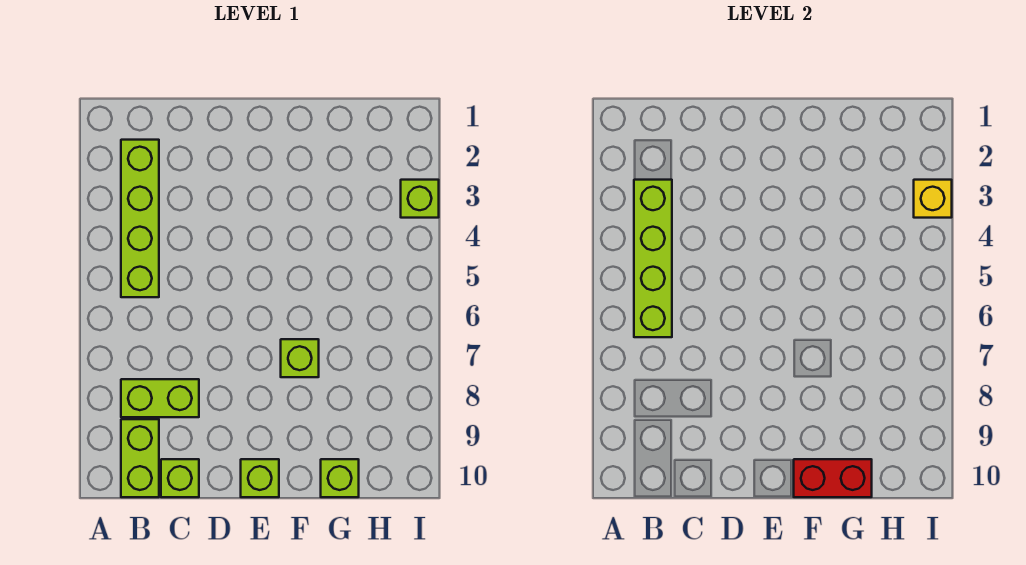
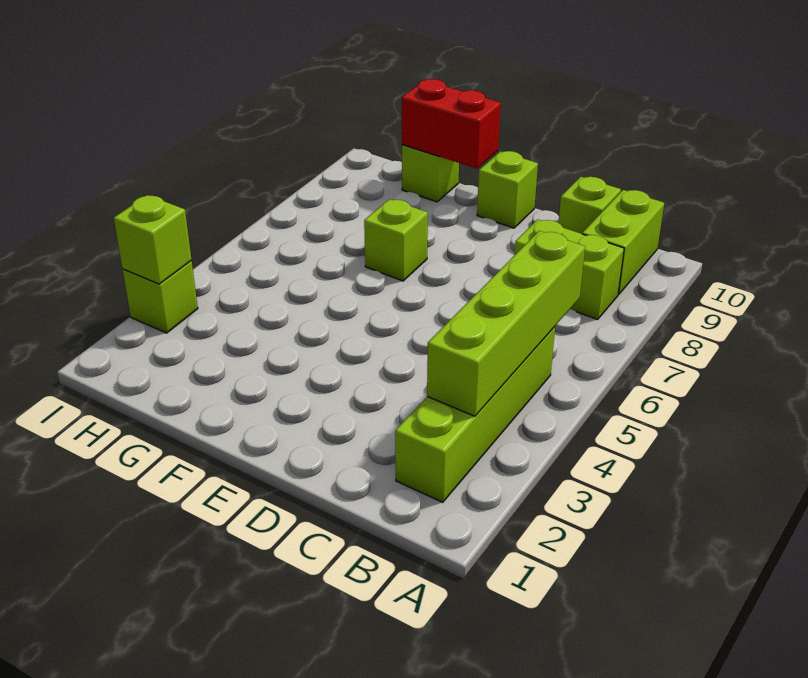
yellow brick I3 level 2 -> lime brick I3 level 2

